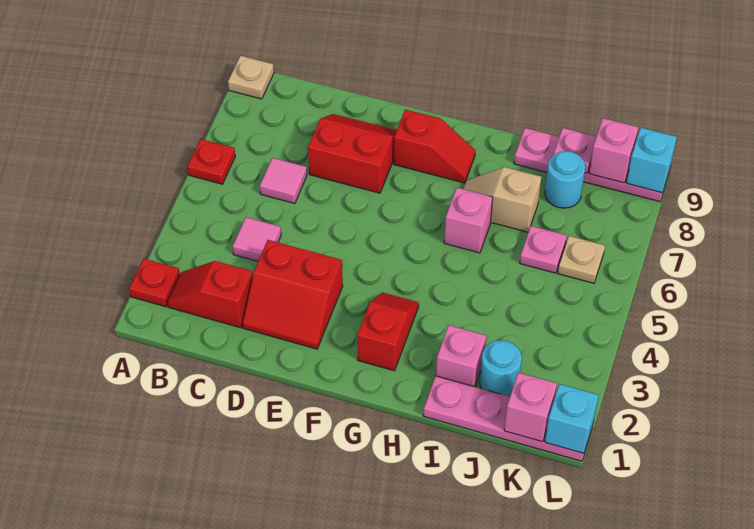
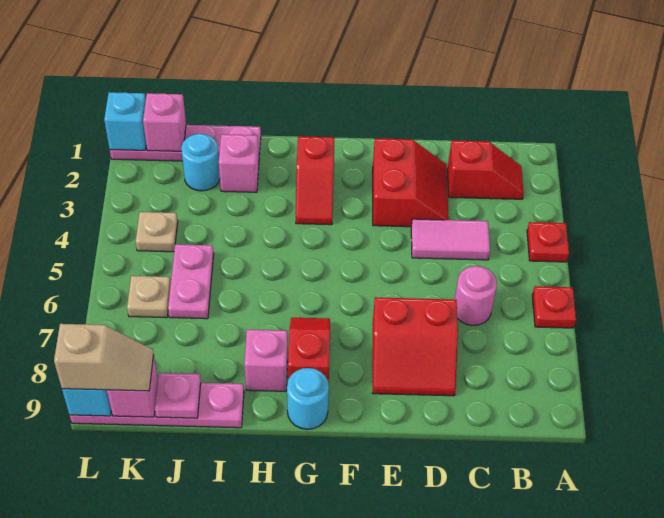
red plate A2 level 1 -> red plate A4 level 1
tan plate A9 level 1 -> tan plate K4 level 1
pink tile C4 level 1 -> pink tile C4:D4 level 1
pink tile C6 level 1 -> pink round brick C6 level 1
red slope D2:E3 level 1 top 3 -> red slope D2:E3 level 1 top E
red slope F8:G8 level 1 top F -> red slope G7:G8 level 1 top 8
pink brick H6 level 1 -> pink brick H8 level 1
tan slope H7:I7 level 1 top I -> tan slope K9:L9 level 3 top L
pink plate J6 level 1 -> pink plate J5:J6 level 1
cyan round brick J8 level 1 -> cyan round brick G9 level 1

